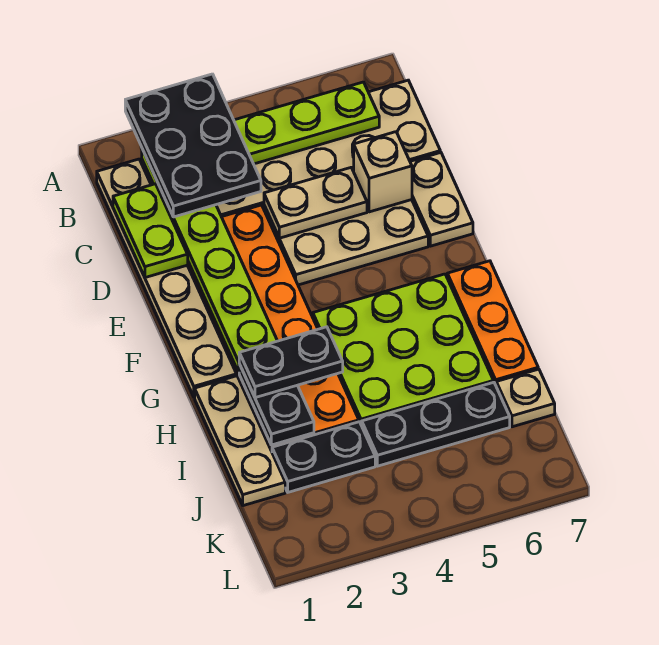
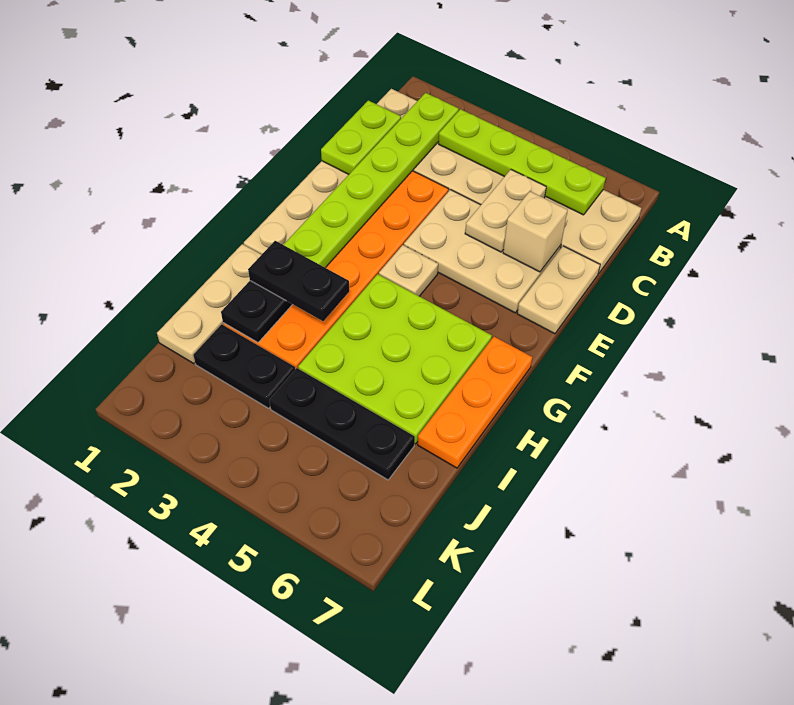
black plate A2:C3 level 3 -> none
tan plate D4:D5 level 2 -> tan plate C5:D5 level 2
tan plate J7 level 1 -> tan plate F4 level 1

